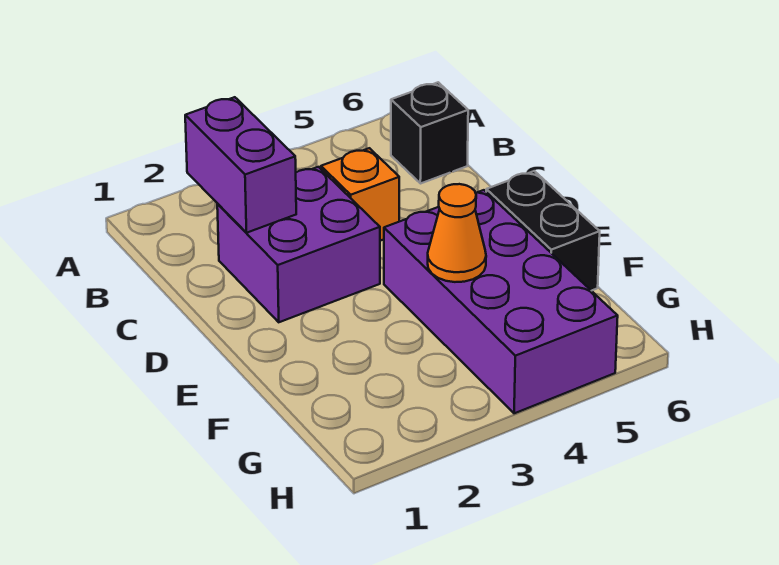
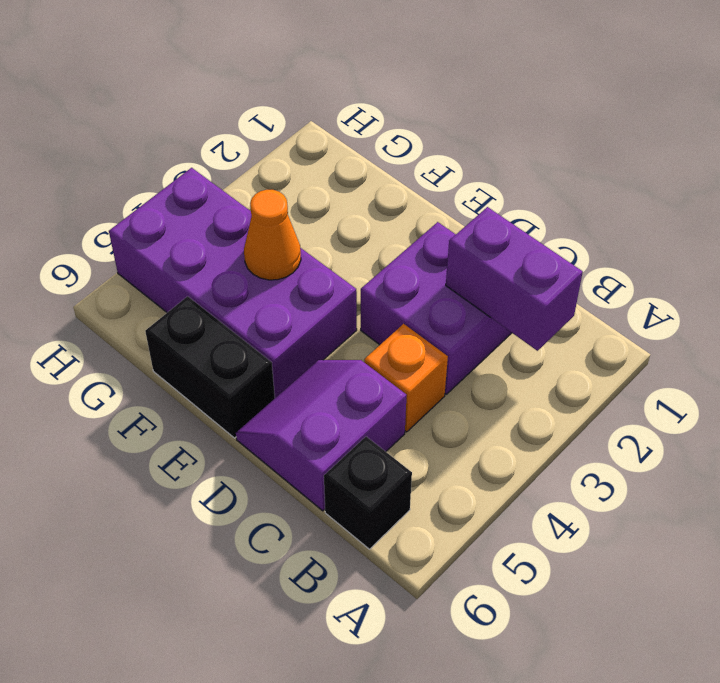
none -> purple slope C5:D6 level 1 top C

